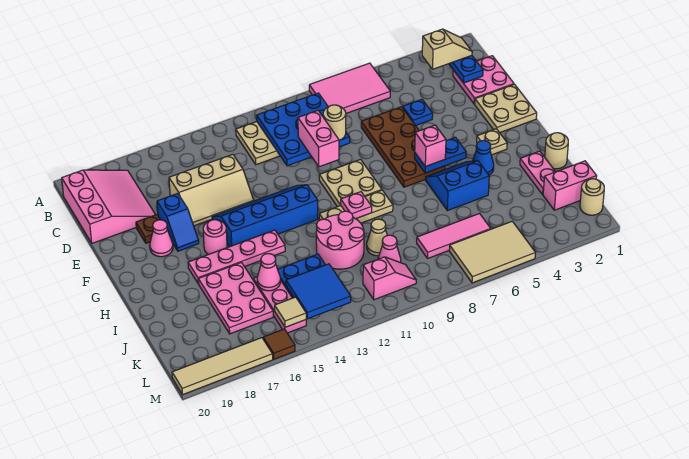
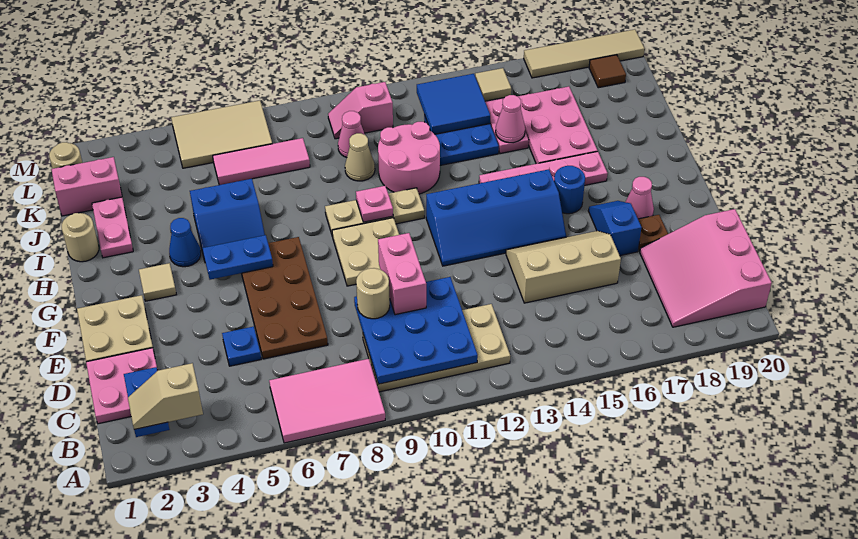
tan plate G3 level 1 -> tan tile G3 level 1
pink brick G6 level 3 -> none
pink round brick G16 level 1 -> blue round brick G16 level 1
brown tile M16 level 1 -> brown tile L19 level 1

